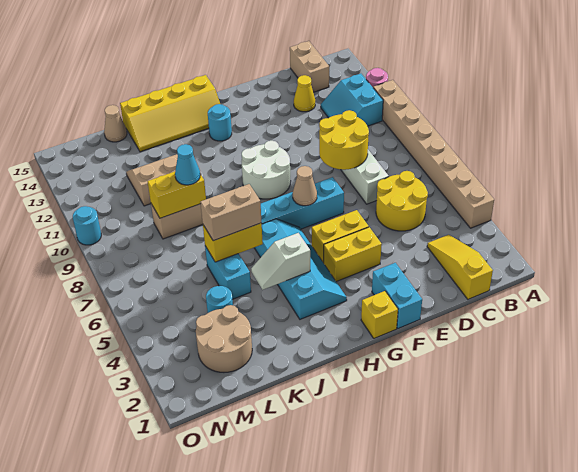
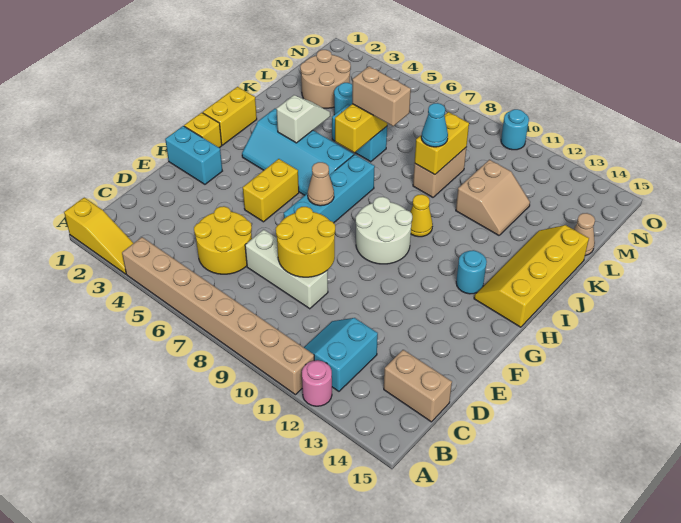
cyan slope B11:C12 level 1 top B -> cyan slope B11:C12 level 1 top 12
yellow slope C1:C3 level 1 top 1 -> yellow slope A1:A3 level 1 top 1
yellow cone D13 level 1 -> yellow cone I10 level 1
yellow brick F4:G4 level 1 -> yellow brick H1:I1 level 1
tan brick J6:K6 level 3 -> tan brick K6:K7 level 3

